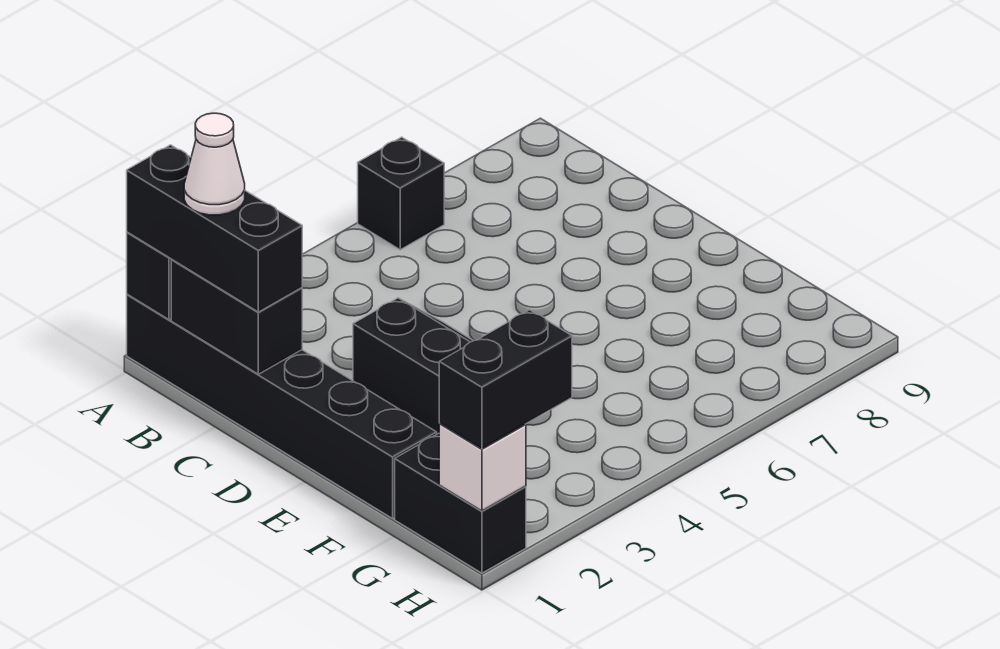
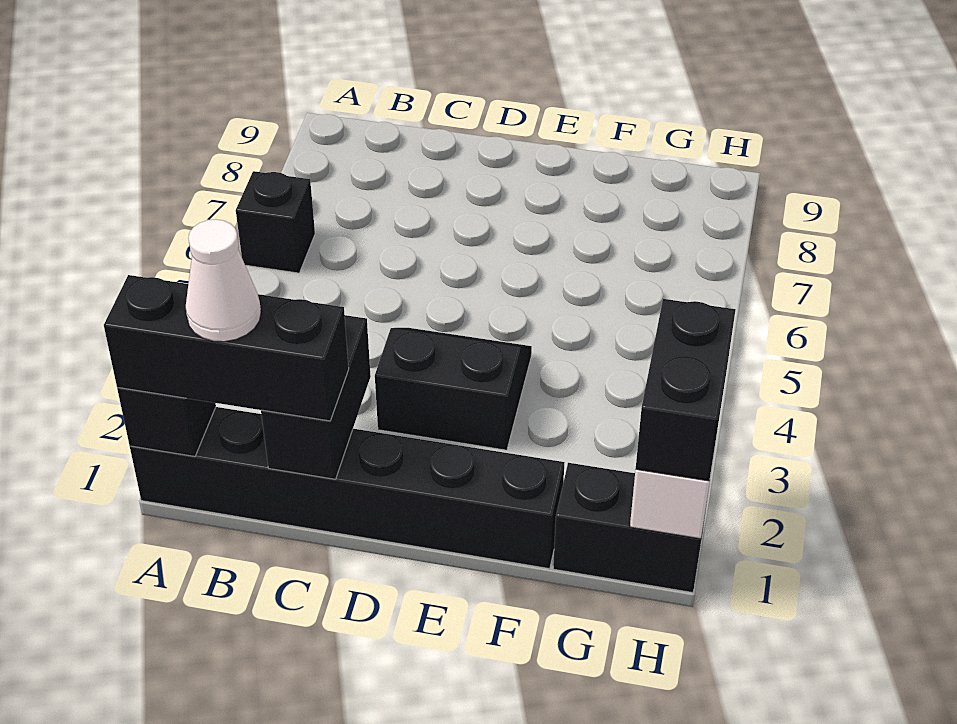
black brick B1:C1 level 2 -> black brick C1:C2 level 2

